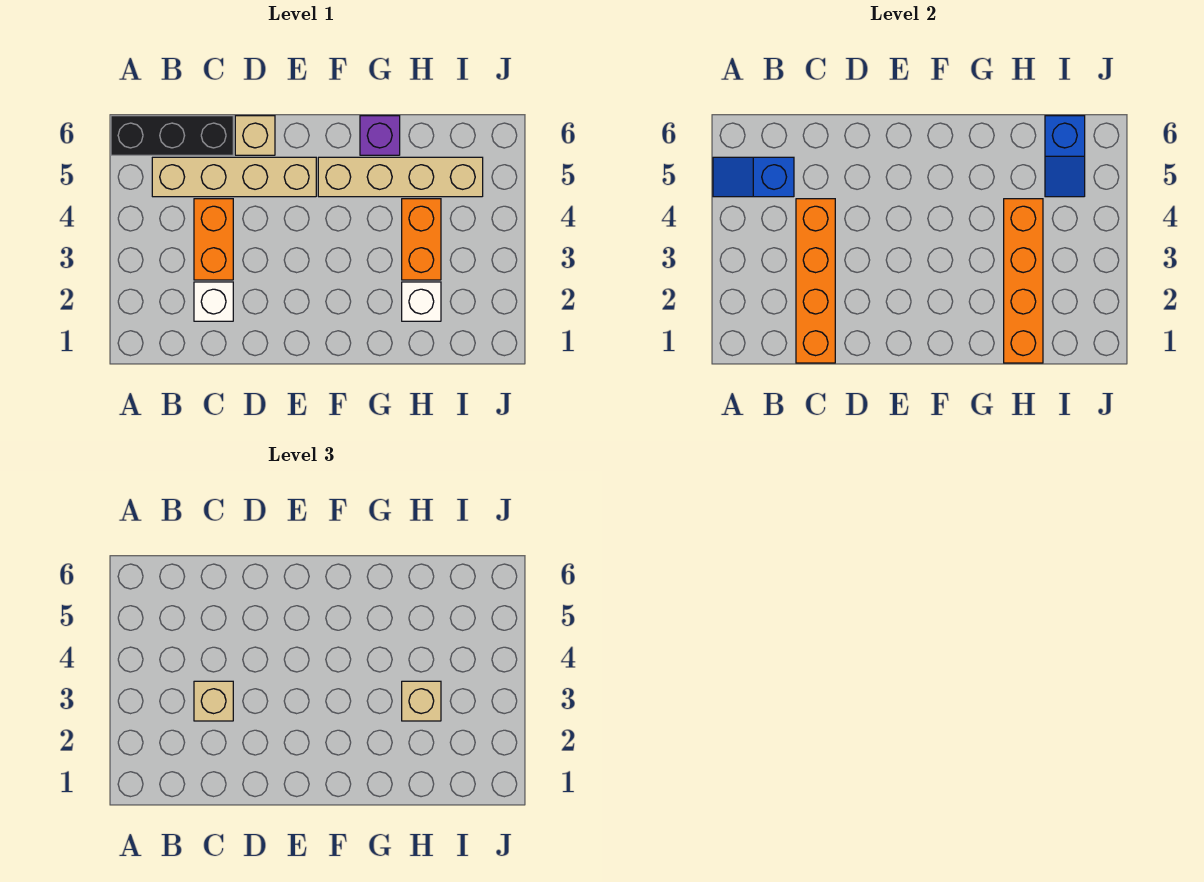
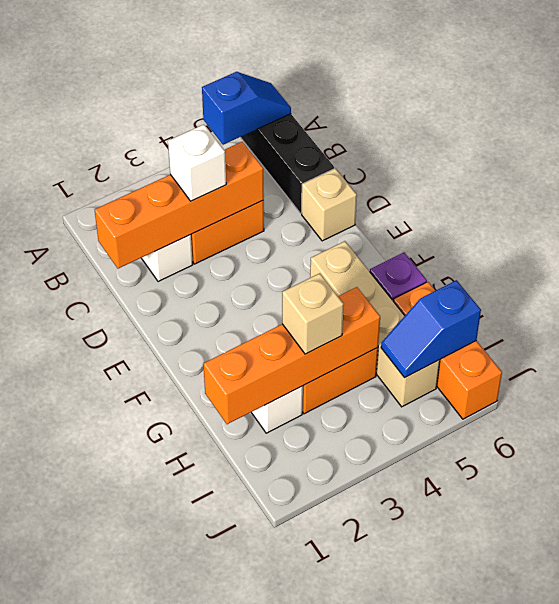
blue slope A5:B5 level 2 top B -> blue slope A5:A6 level 2 top 5
tan brick B5:E5 level 1 -> none
tan brick C3 level 3 -> white brick C3 level 3
none -> orange brick H6:J6 level 1

